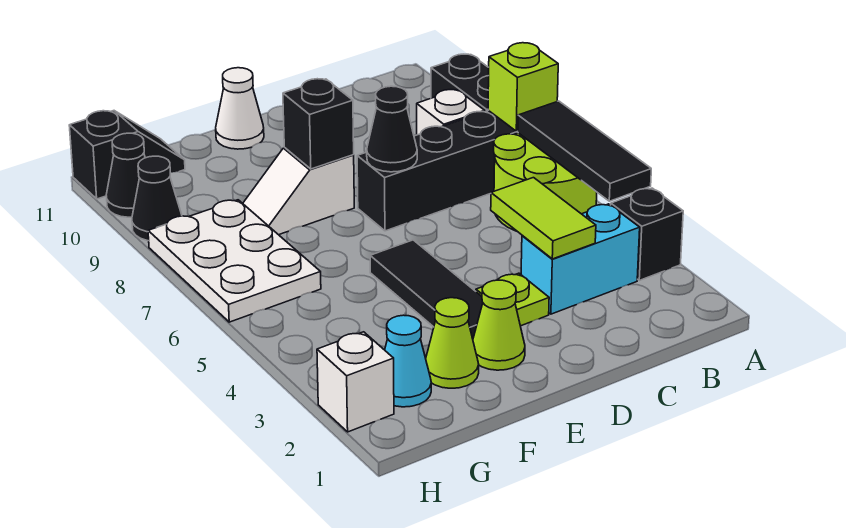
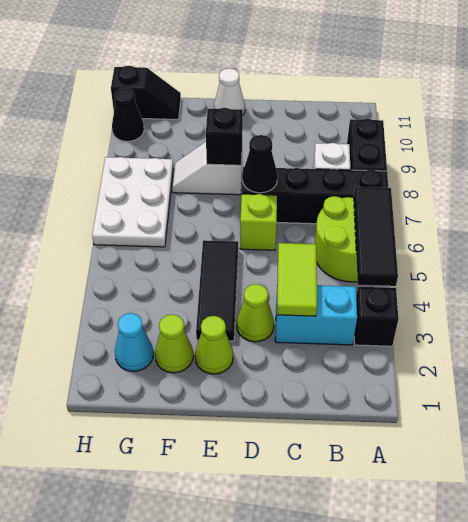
lime brick A7 level 2 -> lime brick D6 level 1
lime plate D3 level 1 -> lime cone D3 level 1
white brick H2 level 1 -> none
black cone H9 level 1 -> none

